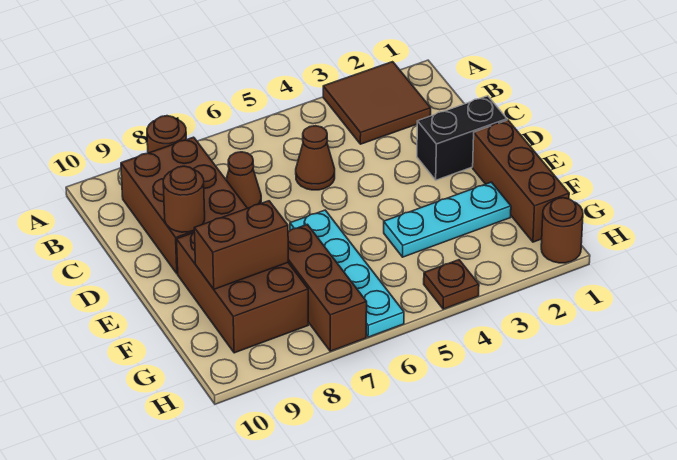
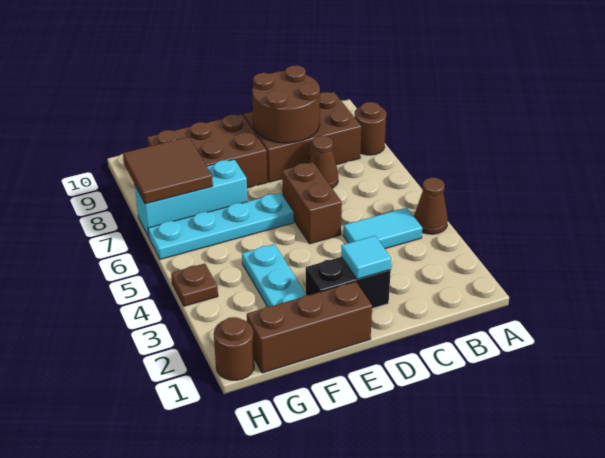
brown tile A2:B3 level 1 -> brown tile G7:H8 level 2
none -> cyan tile B4:C4 level 1
brown cone C5 level 1 -> brown cone A4 level 1
black brick D1:D2 level 1 -> black brick D2:E2 level 1
none -> cyan tile D2 level 2
brown round brick D9 level 2 -> brown round brick C8:D9 level 2
brown brick F7:H7 level 1 -> cyan brick F7:H7 level 1
brown brick F8:F9 level 2 -> brown brick D5:D6 level 1

